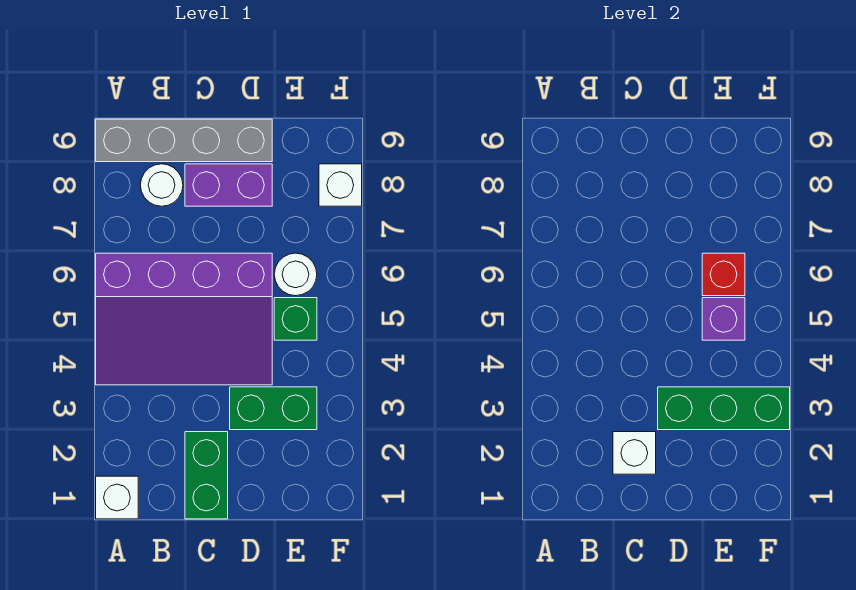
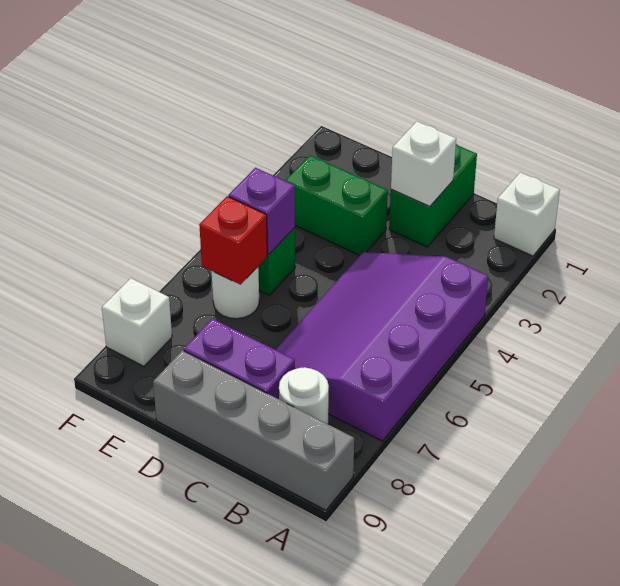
purple slope A4:D6 level 1 top 6 -> purple slope A4:C7 level 1 top A
green brick D3:F3 level 2 -> none

